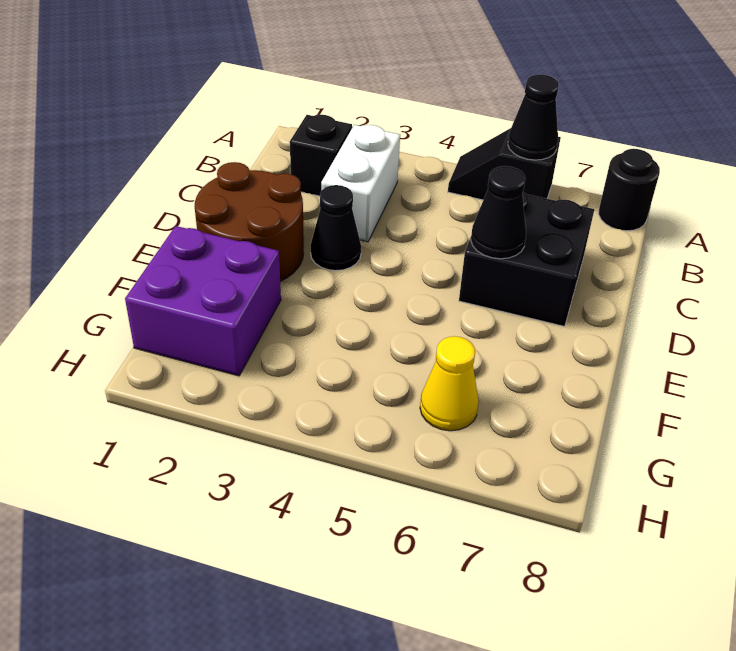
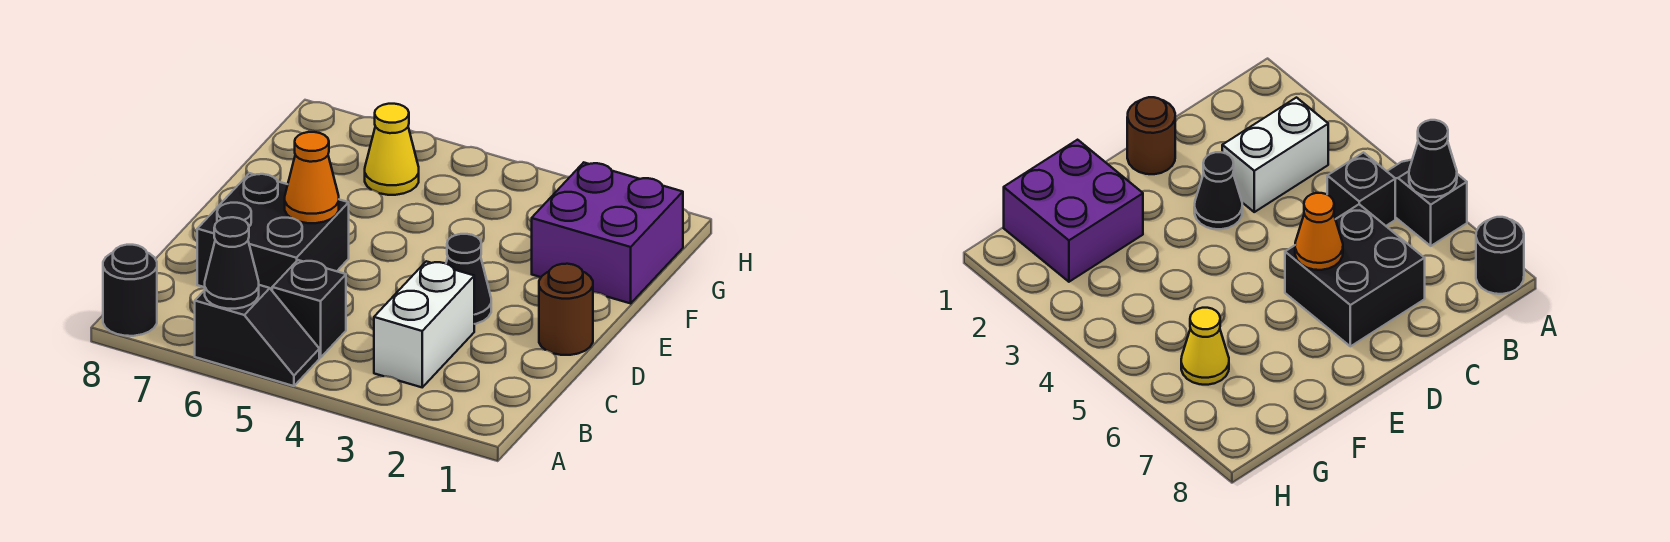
black brick B2 level 1 -> black brick B5 level 1
brown round brick D1:E2 level 1 -> brown round brick D1 level 1
black cone D6 level 2 -> orange cone D6 level 2

